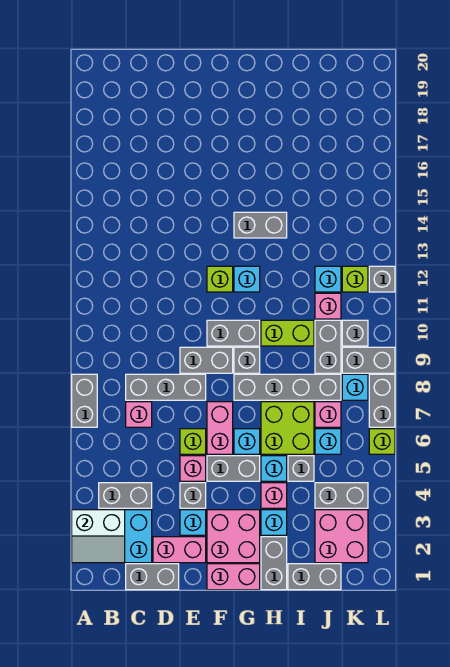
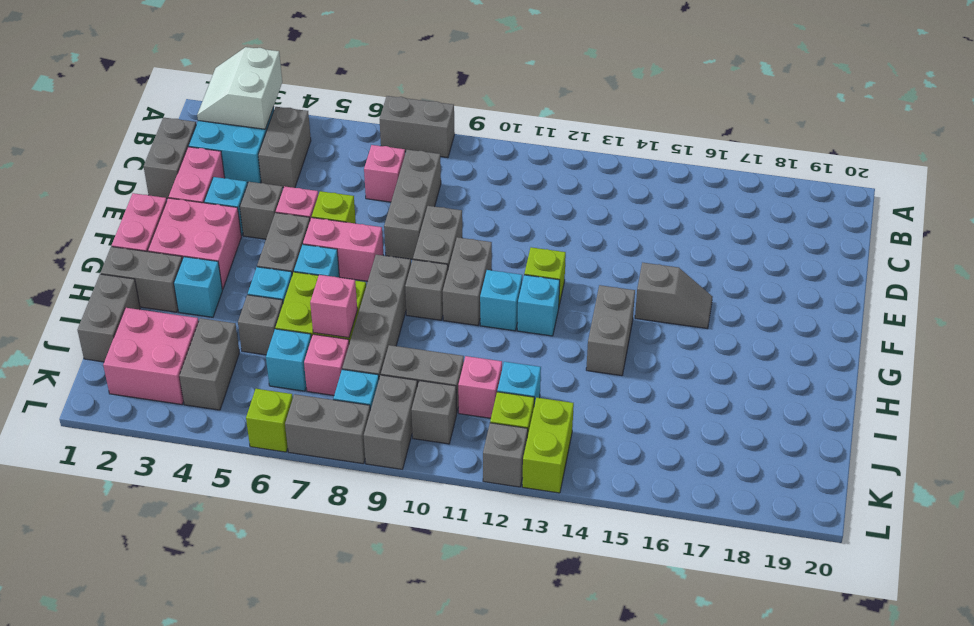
none -> grey slope F15:F16 level 1 top 15
none -> cyan brick G11 level 1
pink brick H4 level 1 -> pink brick I7 level 2
lime brick H10:I10 level 1 -> lime brick K13:L13 level 1

